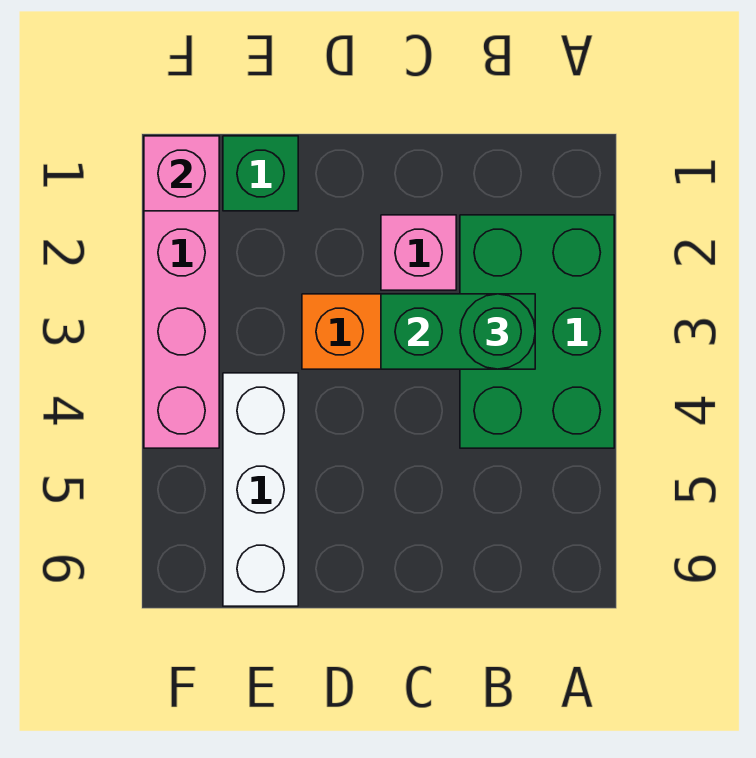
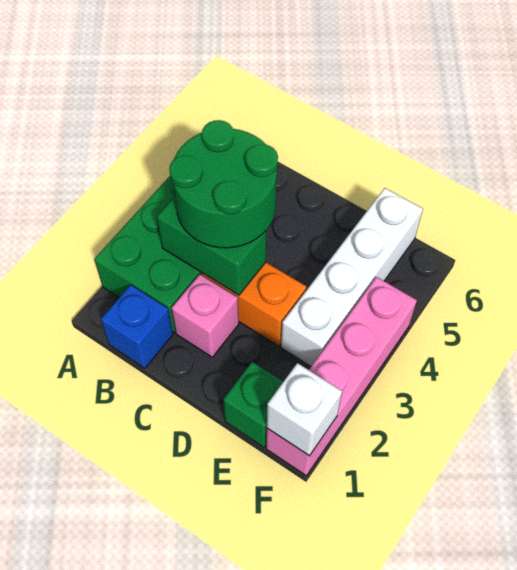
none -> blue brick B1 level 1
green round brick B3 level 3 -> green round brick B3:C4 level 3
white brick E4:E6 level 1 -> white brick E3:E6 level 1
pink brick F1 level 2 -> white brick F1 level 2

